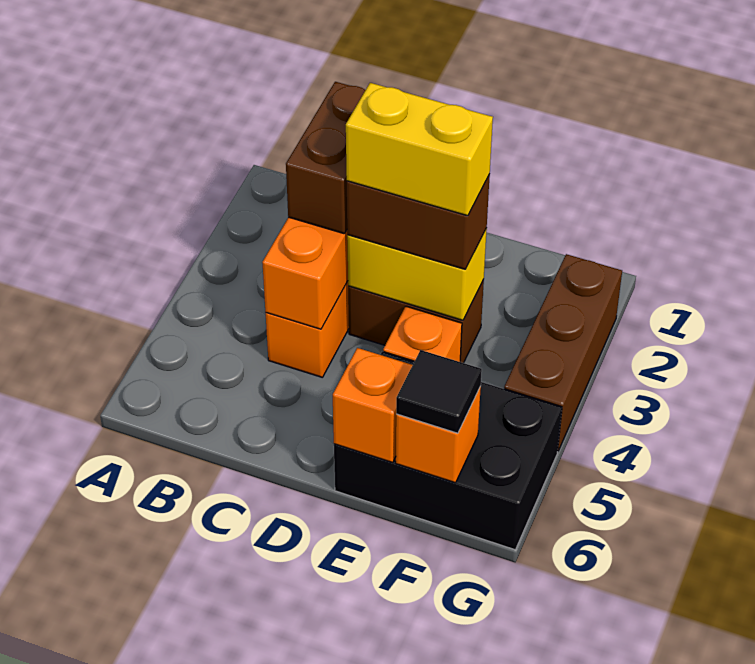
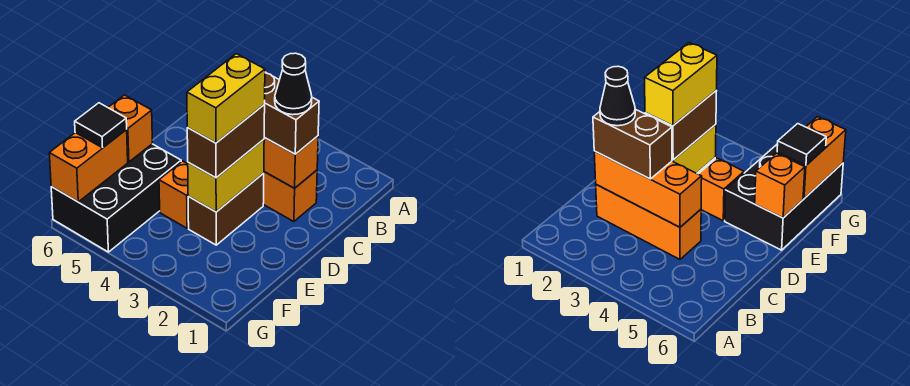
none -> black cone C2 level 4
orange brick F6 level 2 -> orange brick F6:G6 level 2
brown brick G2:G4 level 1 -> none

